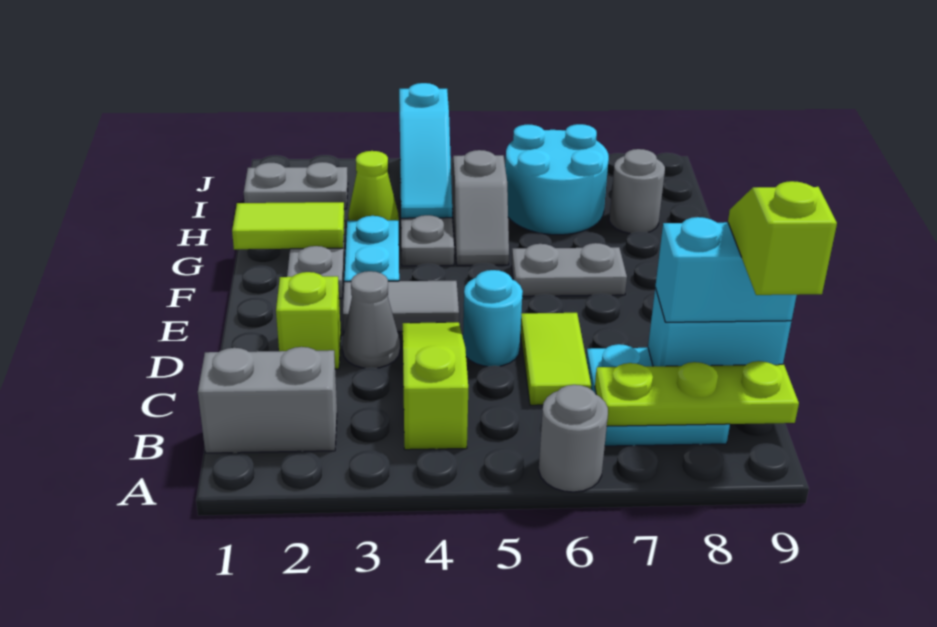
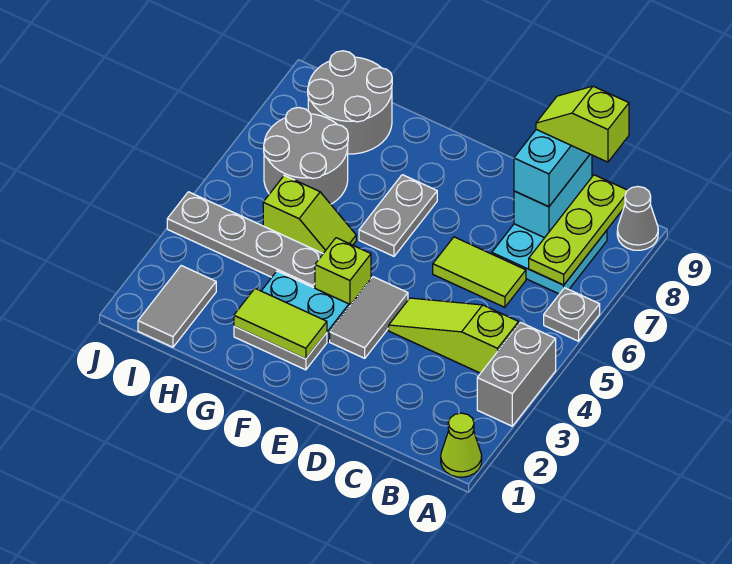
grey round brick A6 level 1 -> grey plate A6 level 1
grey brick B1:B2 level 1 -> grey brick A3:A4 level 1
lime brick D2 level 1 -> lime brick F4 level 1
grey cone D3 level 1 -> grey cone A9 level 1
cyan round brick D5 level 1 -> none
lime tile G1:G2 level 2 -> lime tile F2:G2 level 2
grey slope G5:H5 level 1 top H -> lime slope G5:H5 level 1 top H
lime cone H3 level 1 -> lime cone A1 level 1
cyan slope H4:J4 level 2 top J -> none
cyan round brick H6:I7 level 1 -> grey round brick H6:I7 level 1
grey round brick H8 level 1 -> grey round brick H8:I9 level 1
grey plate I1:I2 level 1 -> grey tile I1:I2 level 1

